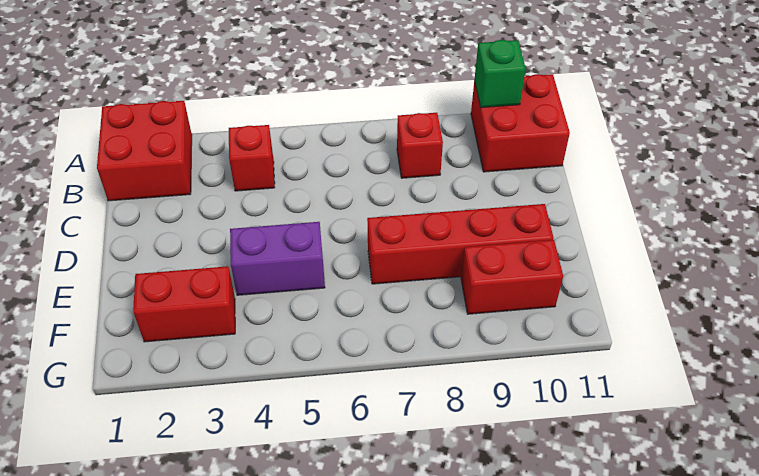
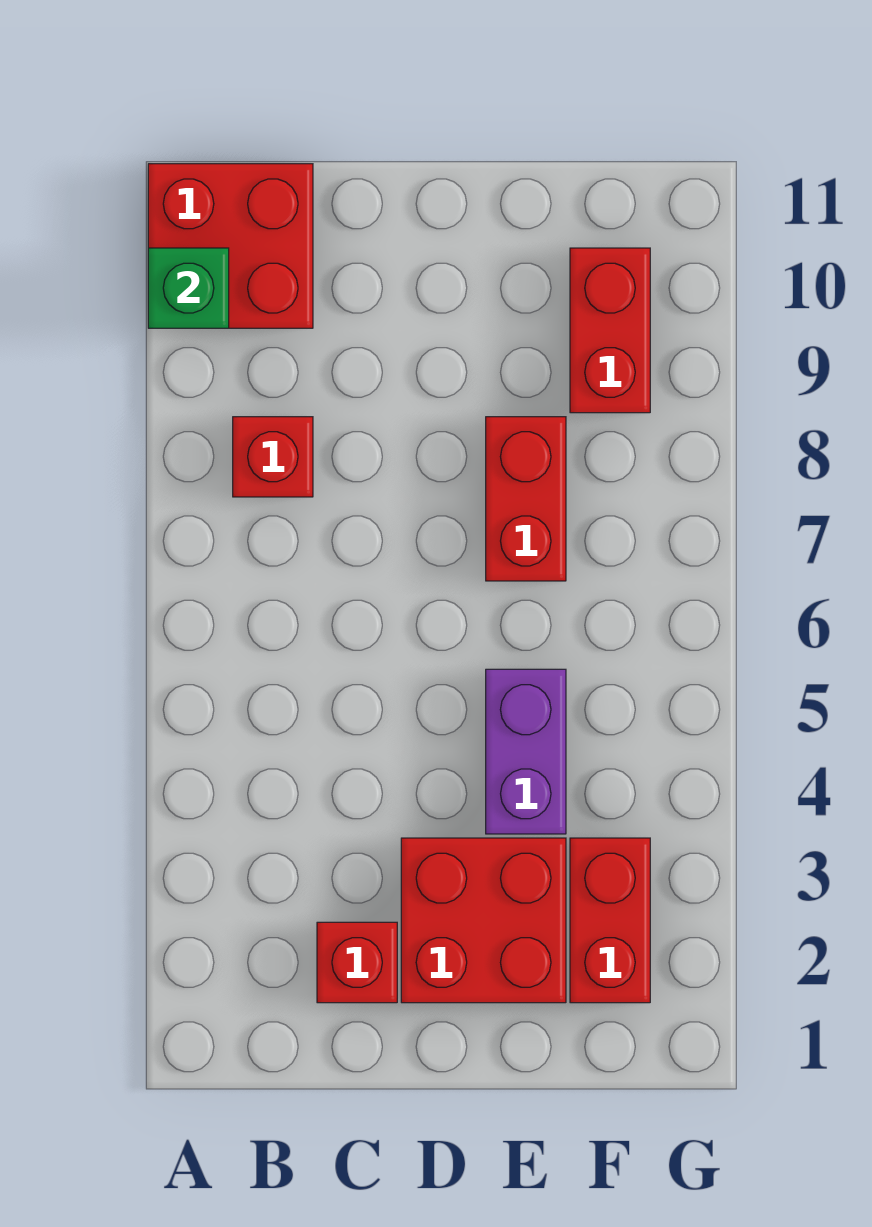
red brick A1:B2 level 1 -> red brick D2:E3 level 1
red brick B4 level 1 -> red brick C2 level 1
red brick E7:E10 level 1 -> red brick E7:E8 level 1

